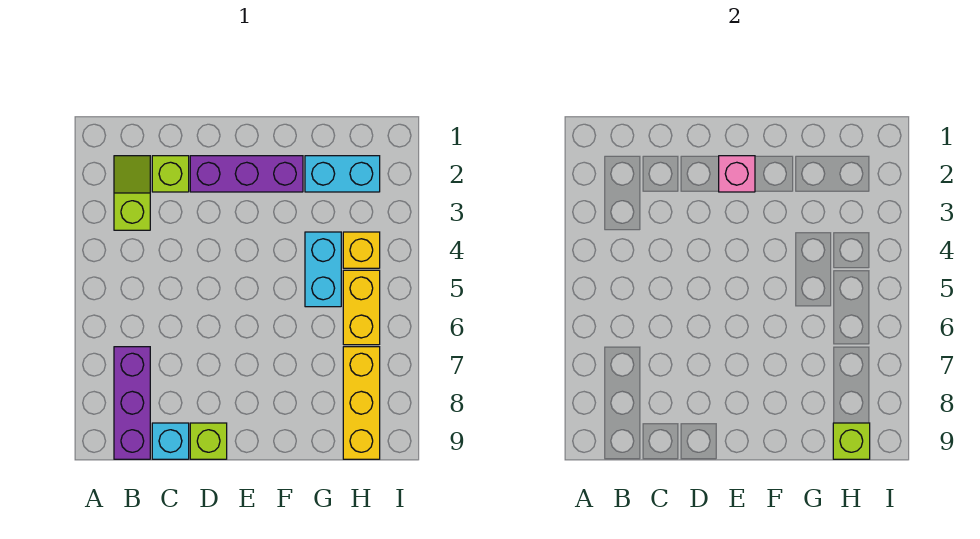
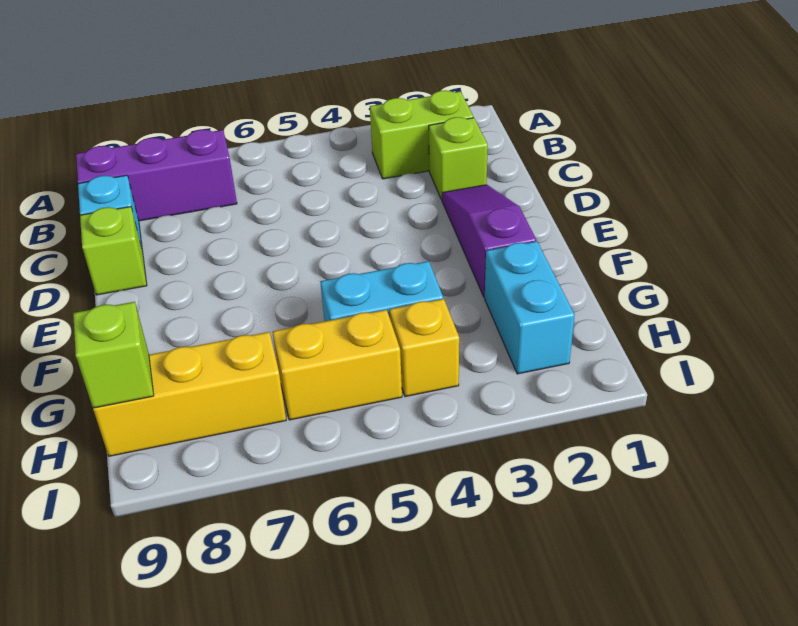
lime slope B2:B3 level 1 top 3 -> lime brick B2:B3 level 1
purple brick D2:F2 level 1 -> purple slope D2:F2 level 1 top F
pink brick E2 level 2 -> none

